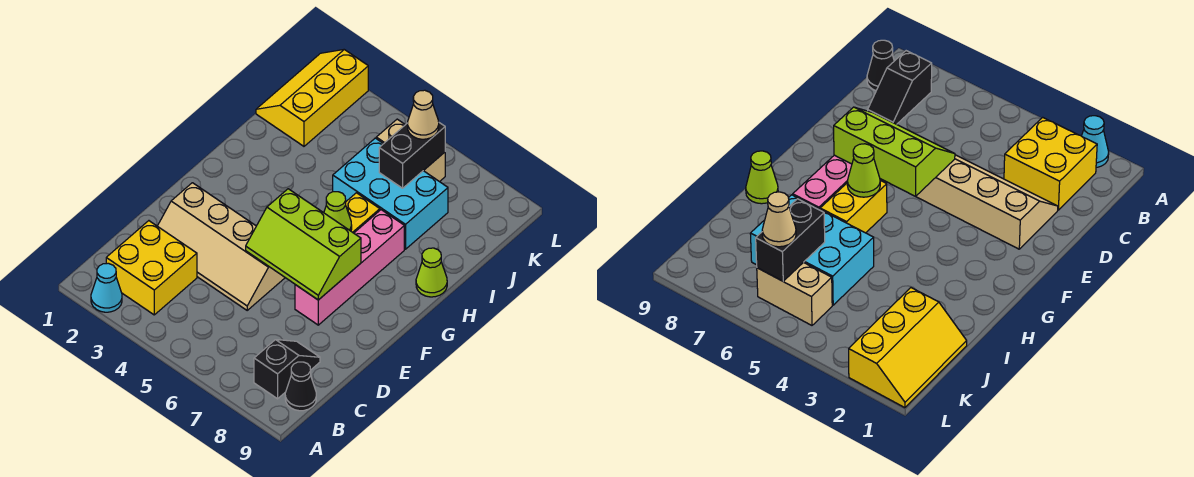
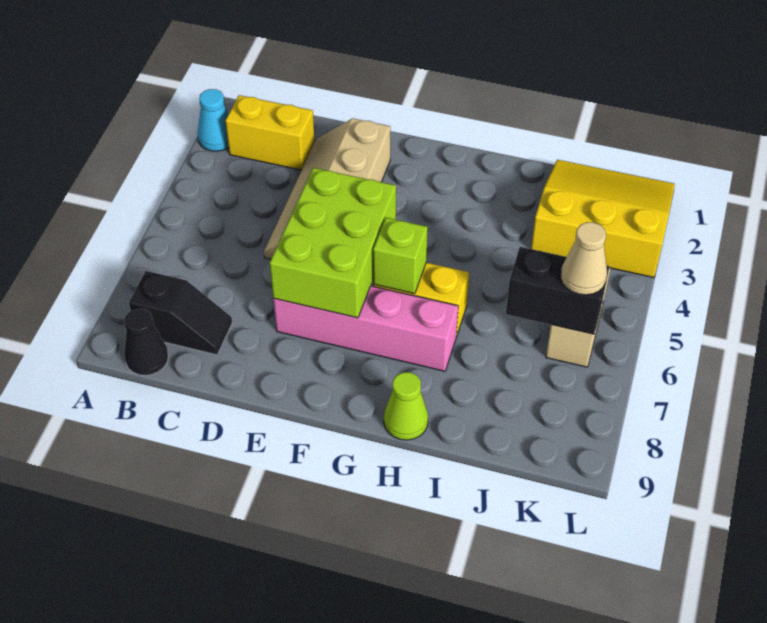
yellow brick B2:C3 level 1 -> yellow brick B2:C2 level 1
lime slope E5:F7 level 2 top F -> lime brick E5:F7 level 2
lime cone G6 level 2 -> lime brick G6 level 2
cyan brick I5:J7 level 1 -> none
yellow slope J1:L2 level 1 top 2 -> yellow slope J1:L3 level 1 top 3

